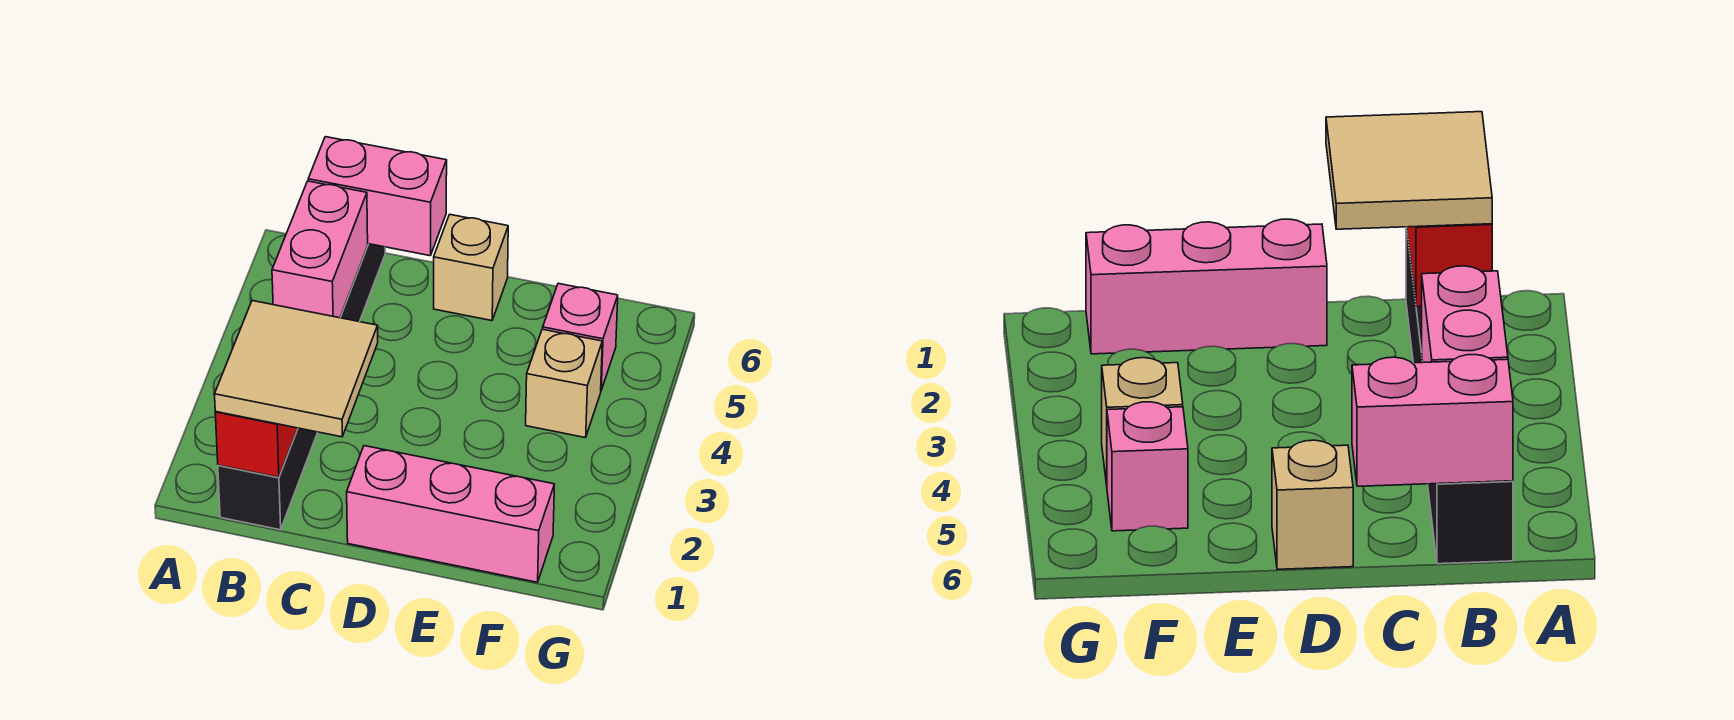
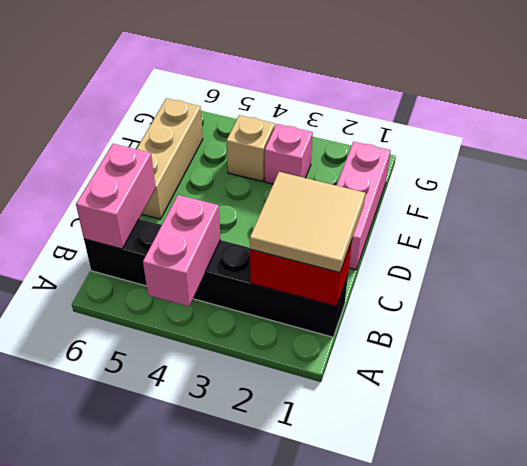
pink brick B4:B5 level 2 -> pink brick A4:B4 level 2
tan brick D6 level 1 -> tan brick D6:F6 level 1
pink brick F5 level 1 -> pink brick F3 level 1

